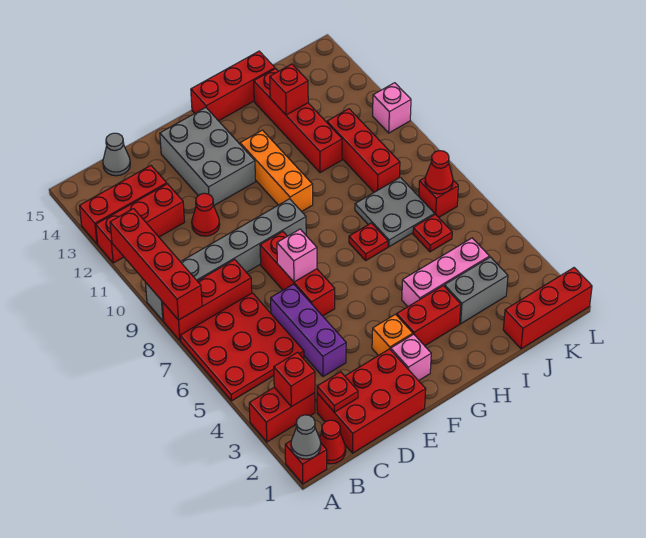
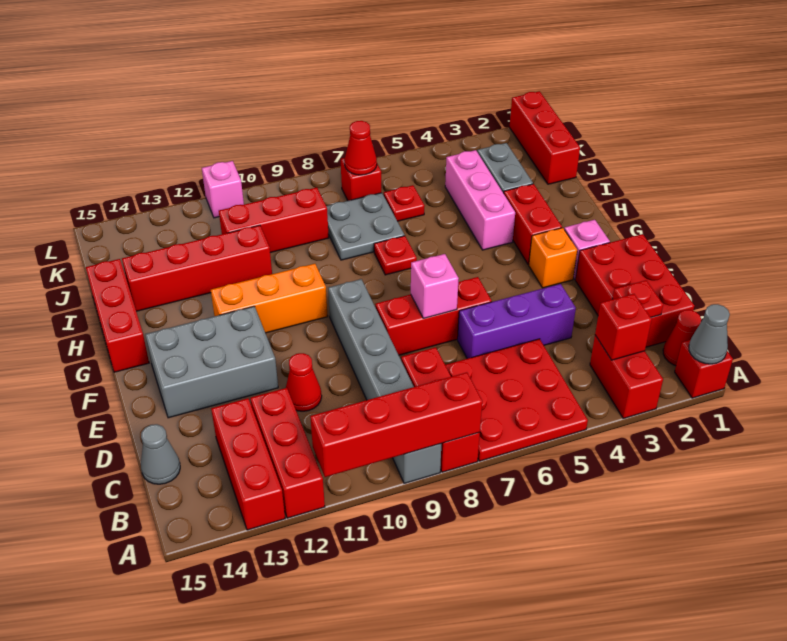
red brick I13 level 2 -> none

